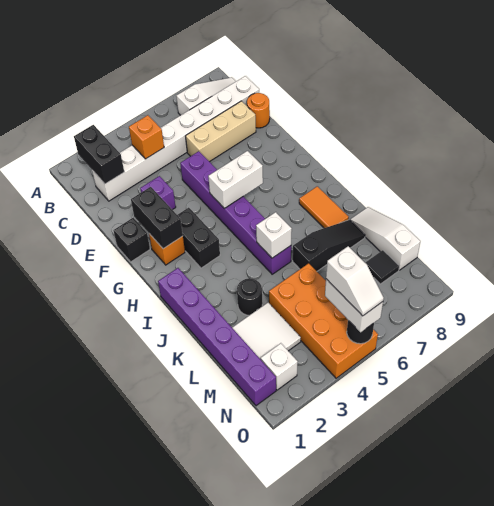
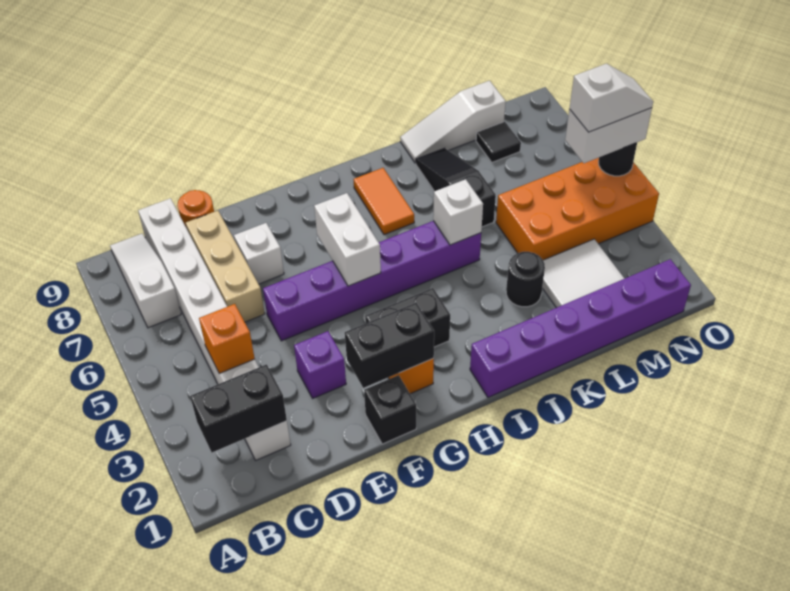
orange tile I8:J8 level 1 -> orange tile I7:I8 level 1
white brick N2 level 1 -> white brick E7 level 1

